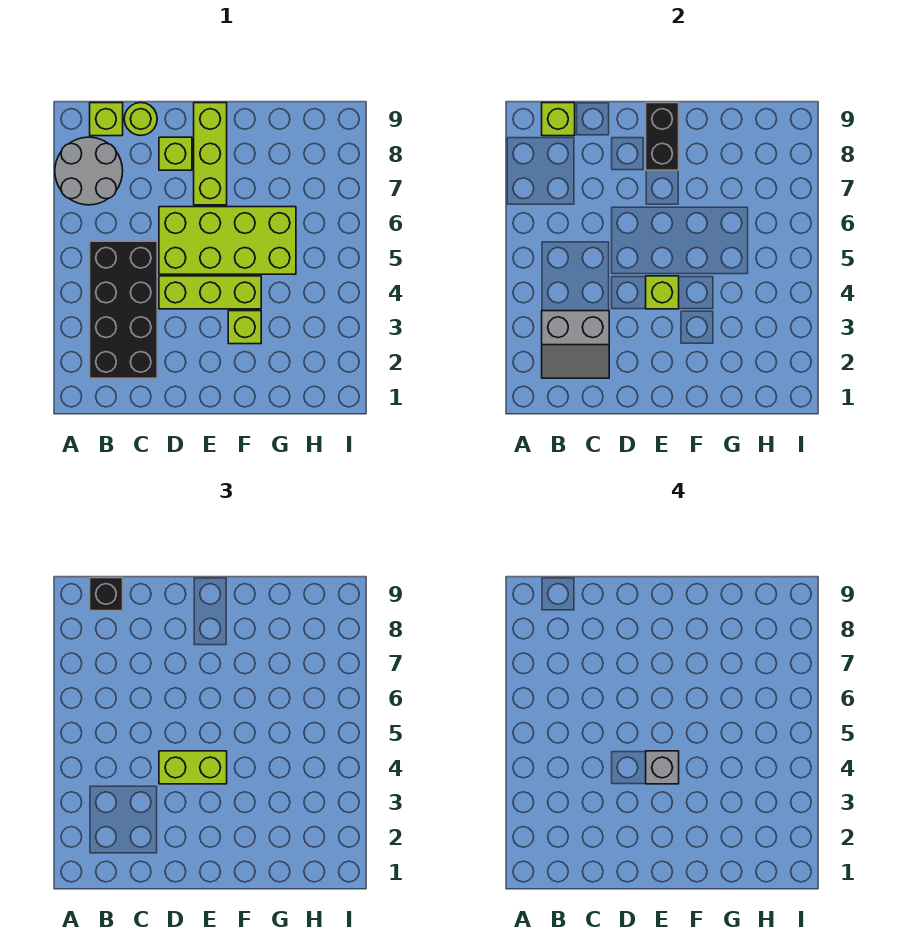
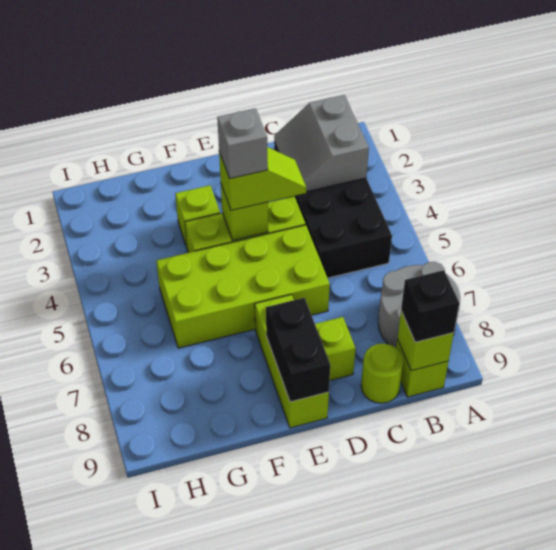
grey slope B2:C3 level 2 top 3 -> grey slope B2:C3 level 2 top B
lime brick D4:E4 level 3 -> lime slope D4:E4 level 3 top E

